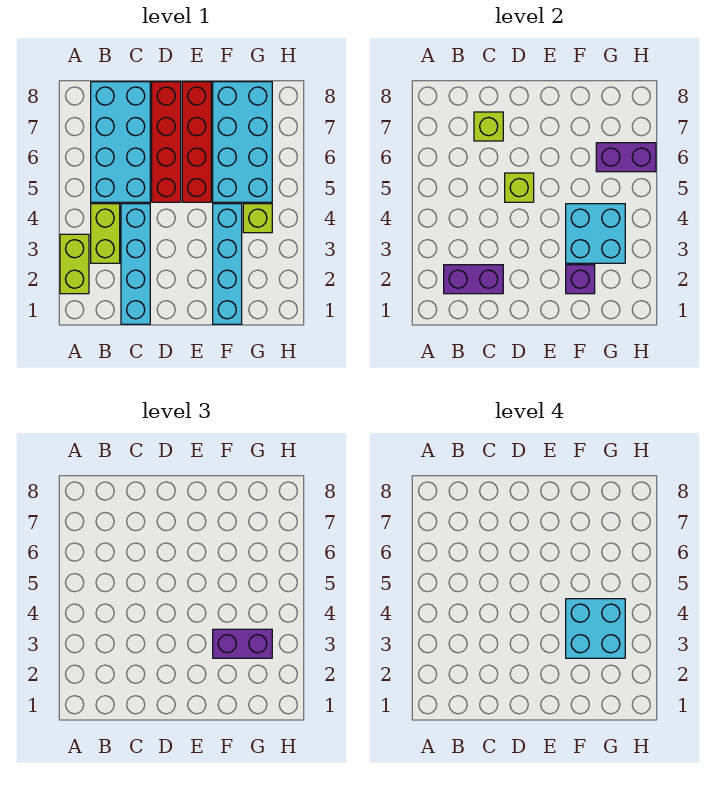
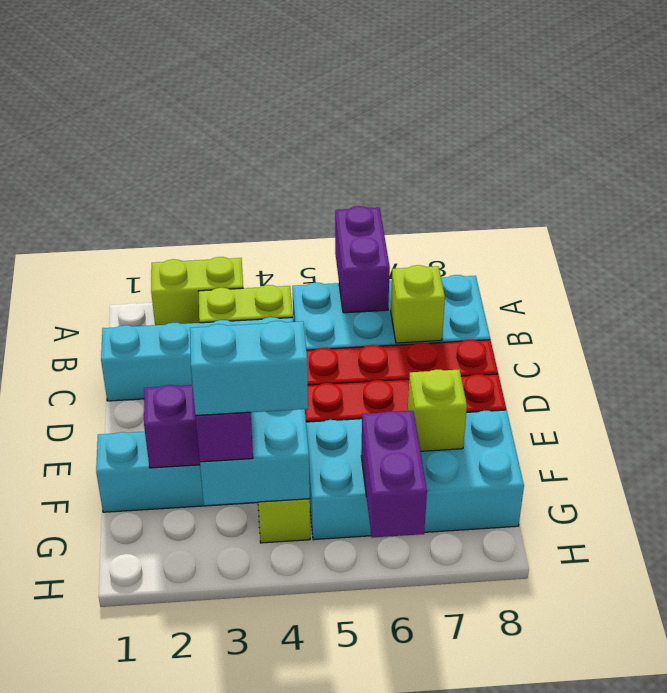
purple brick B2:C2 level 2 -> purple brick A6:B6 level 2
lime brick D5 level 2 -> lime brick F7 level 2
cyan brick F3:G4 level 4 -> cyan brick G3:G4 level 4

